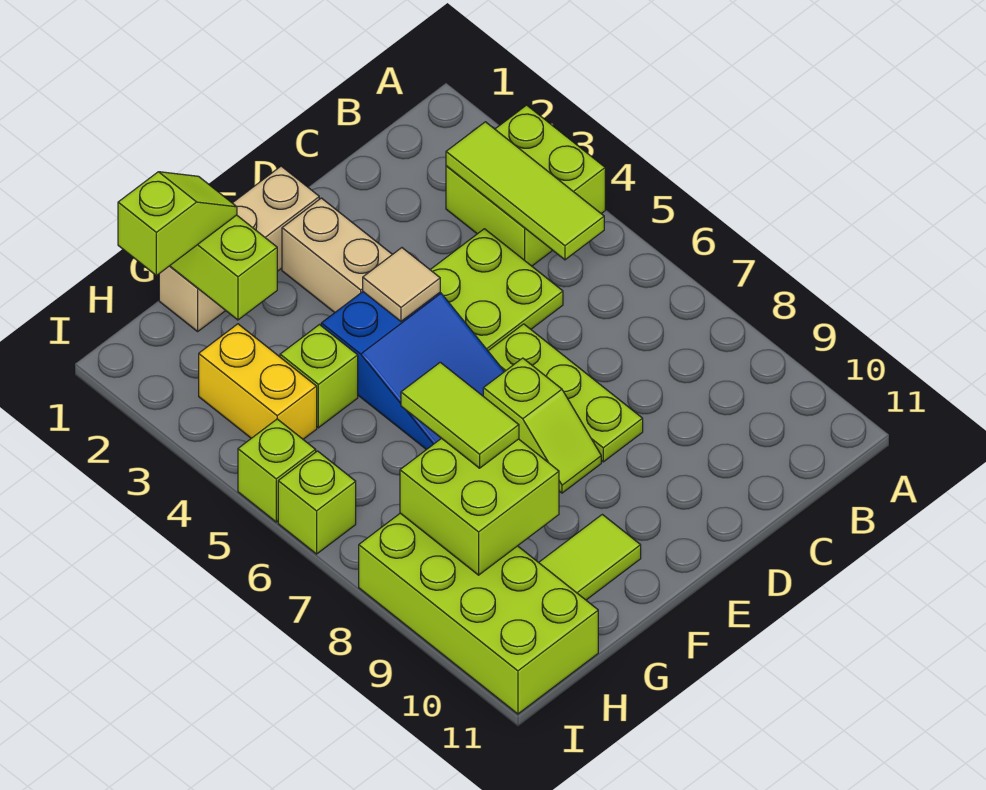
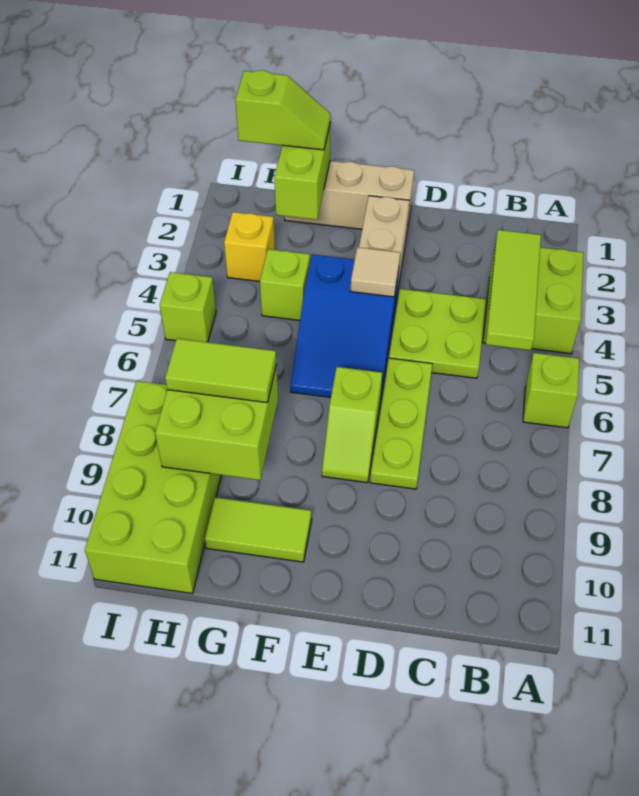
lime tile G7:G8 level 3 -> lime tile G8:H8 level 3
yellow brick H3:H4 level 1 -> yellow brick H3 level 1
lime brick I6 level 1 -> lime brick A6 level 1

